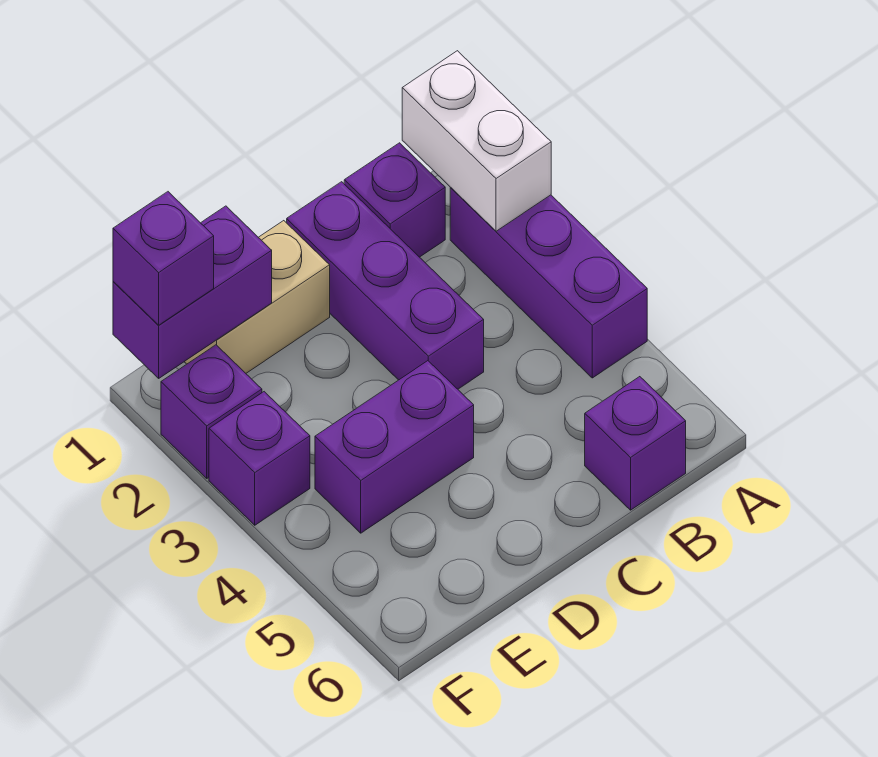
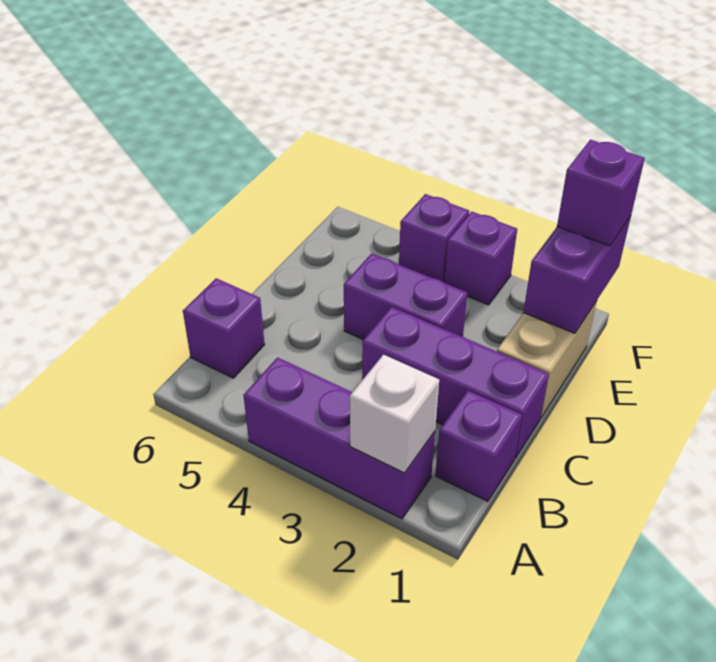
white brick A1:A2 level 2 -> white brick A2 level 2
purple brick D4:E4 level 1 -> purple brick D3:D4 level 1
purple brick F2 level 1 -> purple brick F4 level 1

